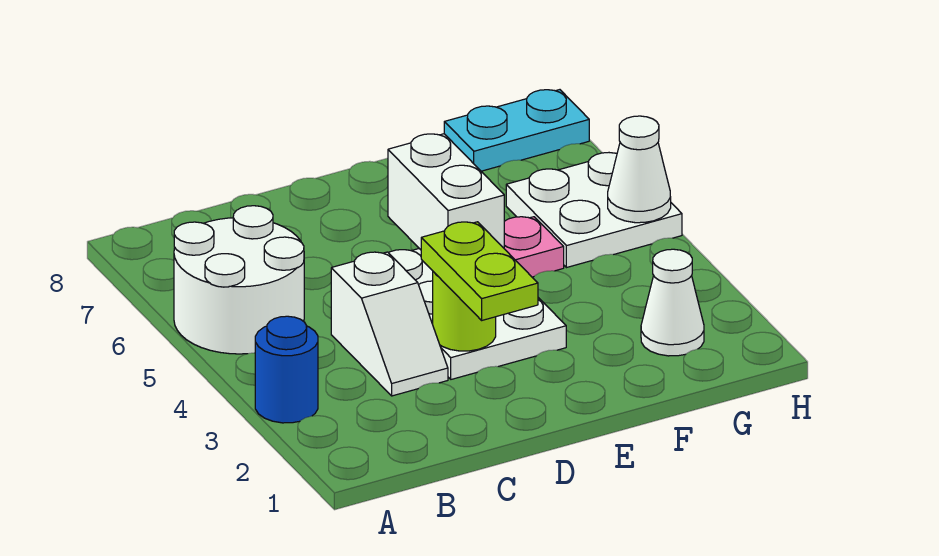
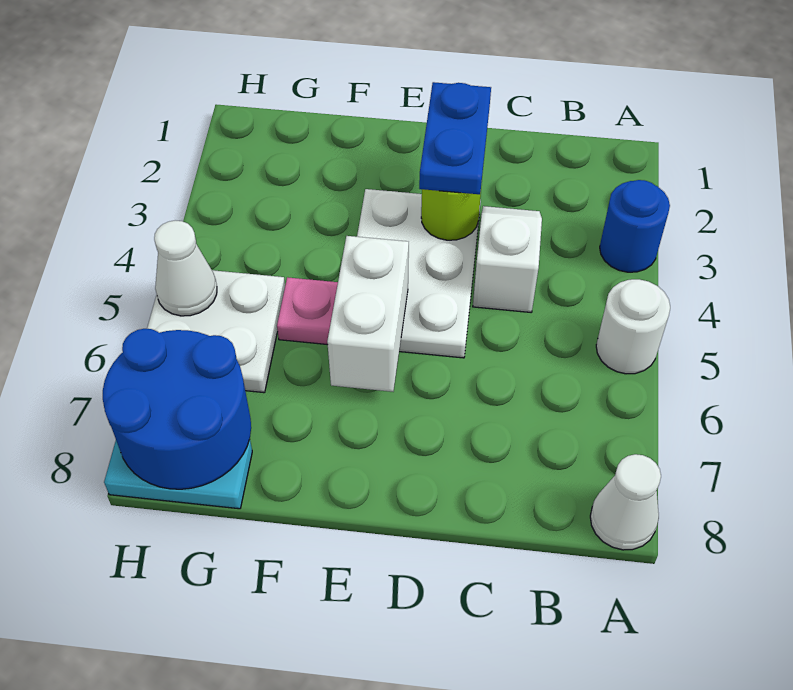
white round brick A5:B6 level 1 -> white round brick A5 level 1
lime plate D2:D3 level 3 -> blue plate D2:D3 level 3
white cone G2 level 1 -> white cone A8 level 1
none -> blue round brick G7:H8 level 2

